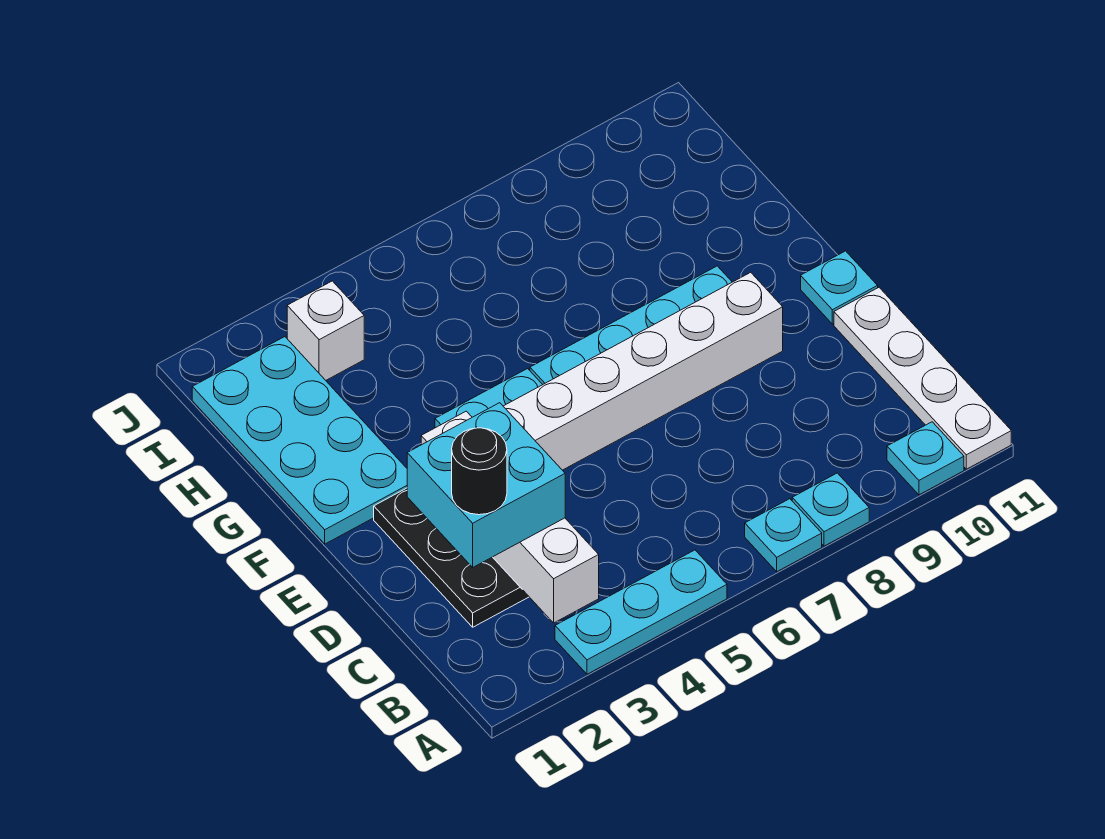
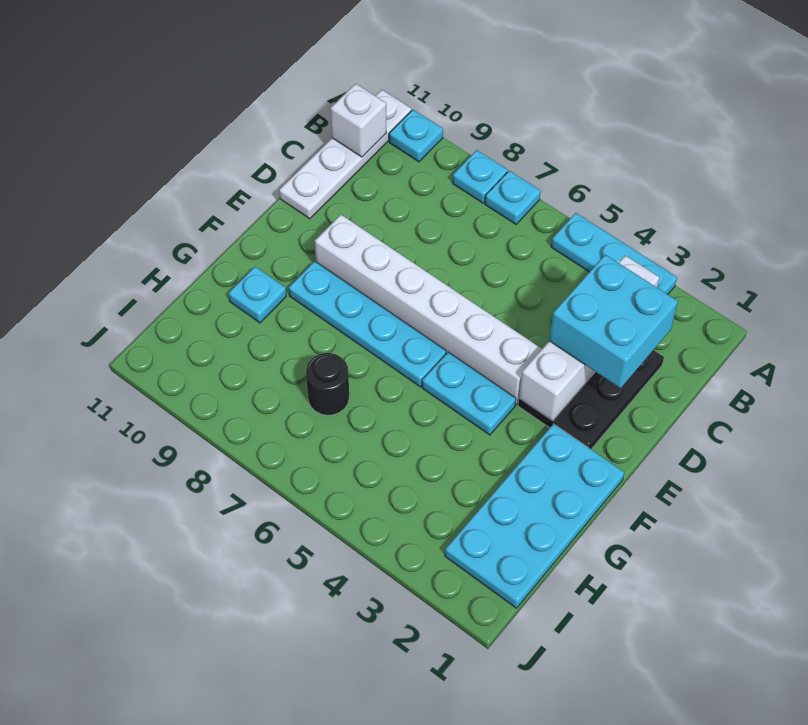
black round brick C2 level 4 -> black round brick H7 level 1
cyan plate E11 level 1 -> cyan plate G10 level 1
white brick I3 level 1 -> white brick B11 level 2

